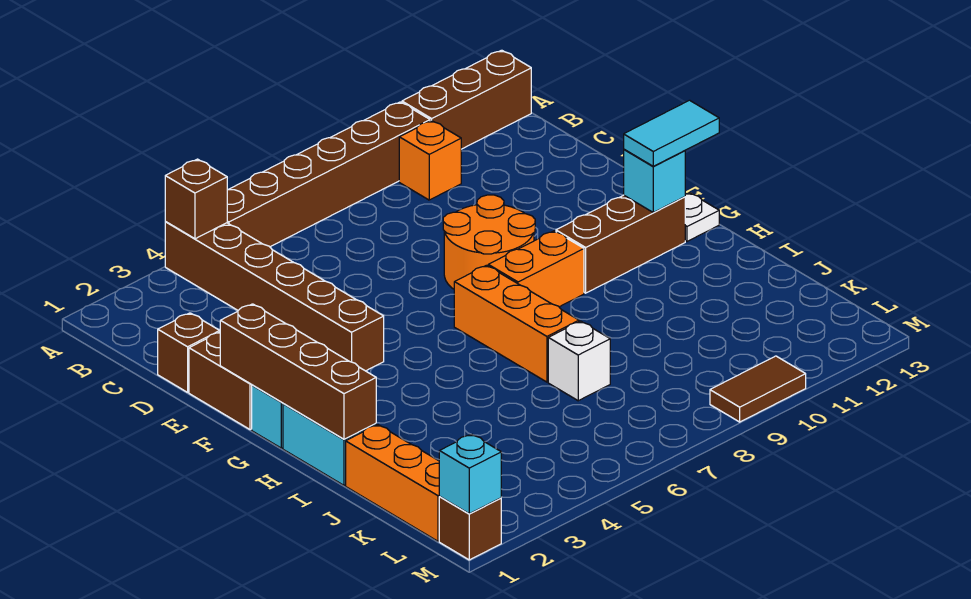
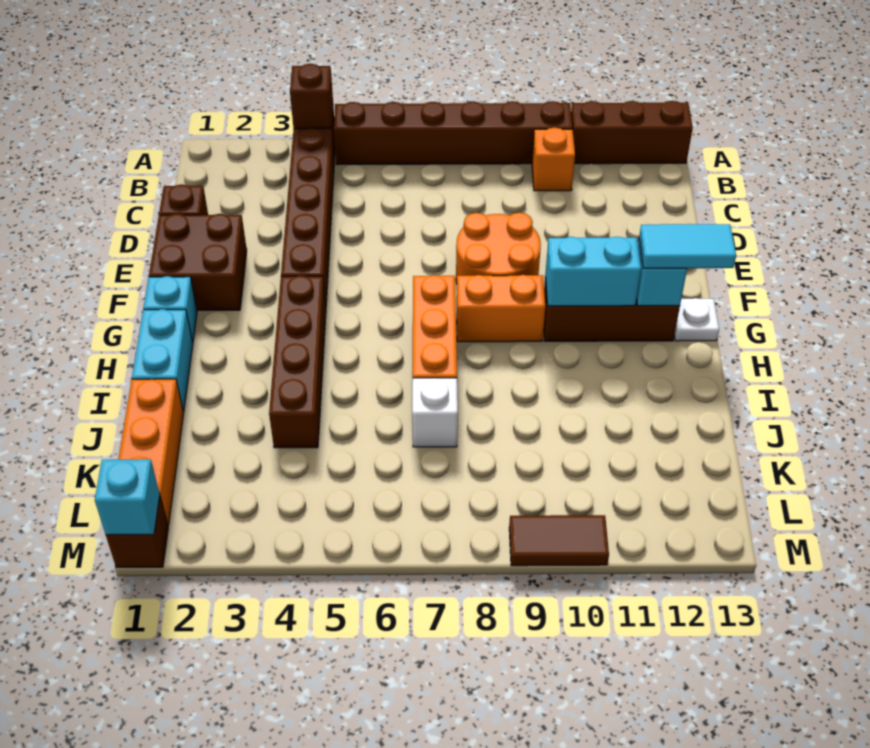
brown brick F1:I1 level 2 -> brown brick G4:J4 level 1
none -> cyan brick G10:G11 level 2

